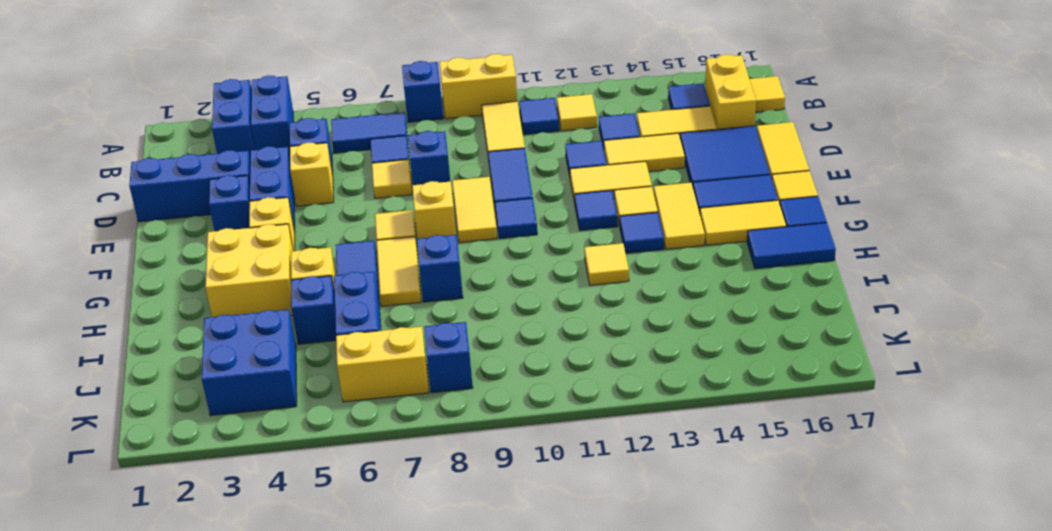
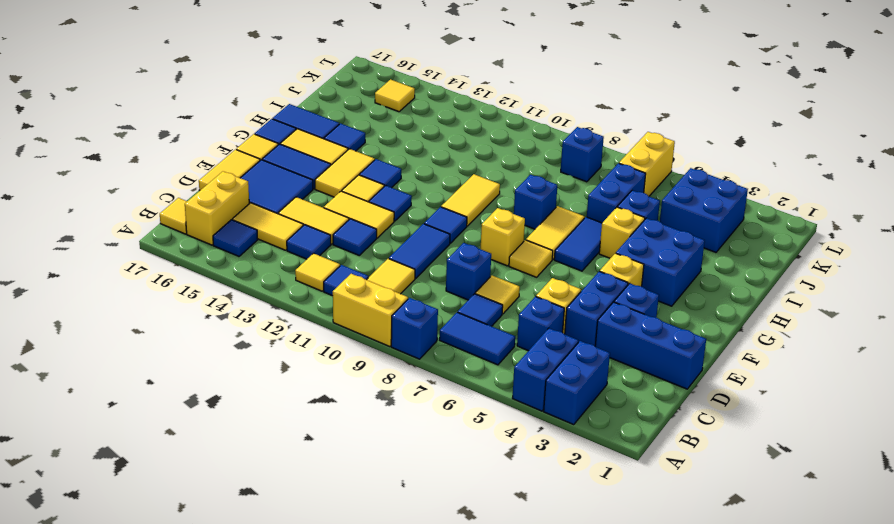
yellow tile E9:F9 level 1 -> yellow tile G10:H10 level 1
yellow brick G3:H4 level 1 -> blue brick G3:H4 level 1
yellow tile H12 level 1 -> yellow tile K15 level 1
none -> blue tile H15 level 1
yellow brick K6:K7 level 1 -> yellow brick K6:L6 level 1

